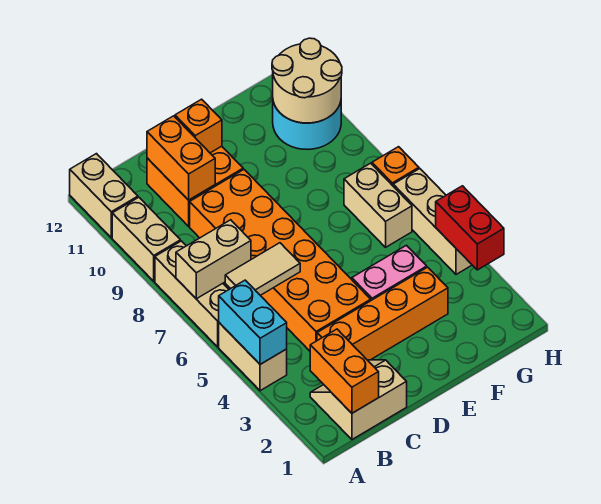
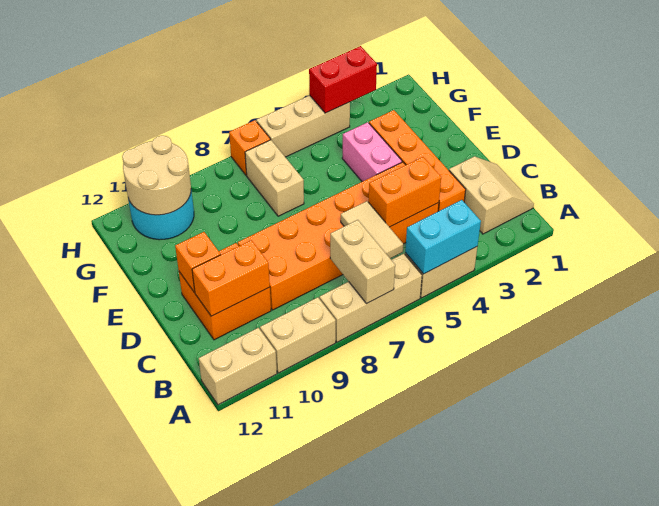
tan slope B1:C2 level 1 top 1 -> tan slope B1:C2 level 1 top 2
orange brick B1:B2 level 2 -> orange brick C4:C5 level 2
tan brick G6:G7 level 1 -> tan brick F7:G7 level 1

